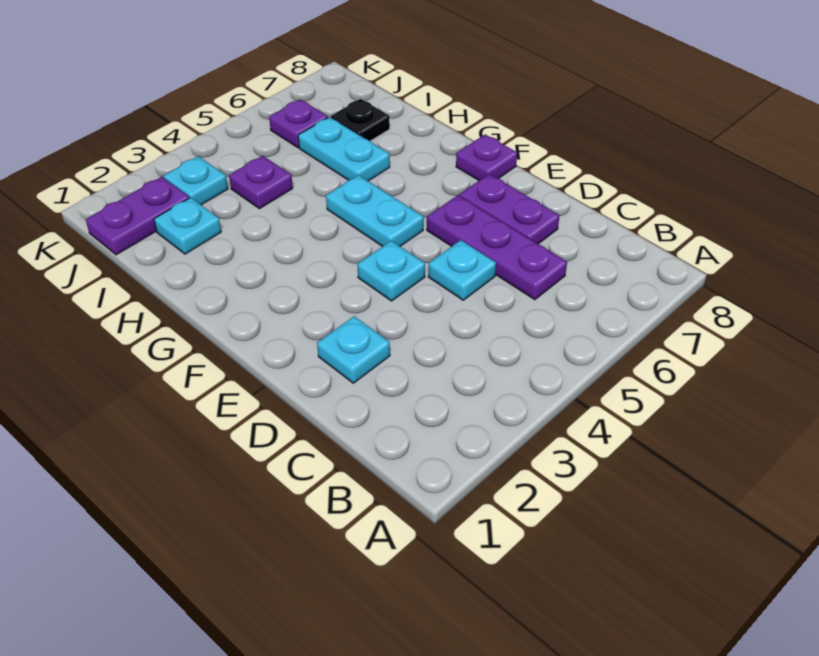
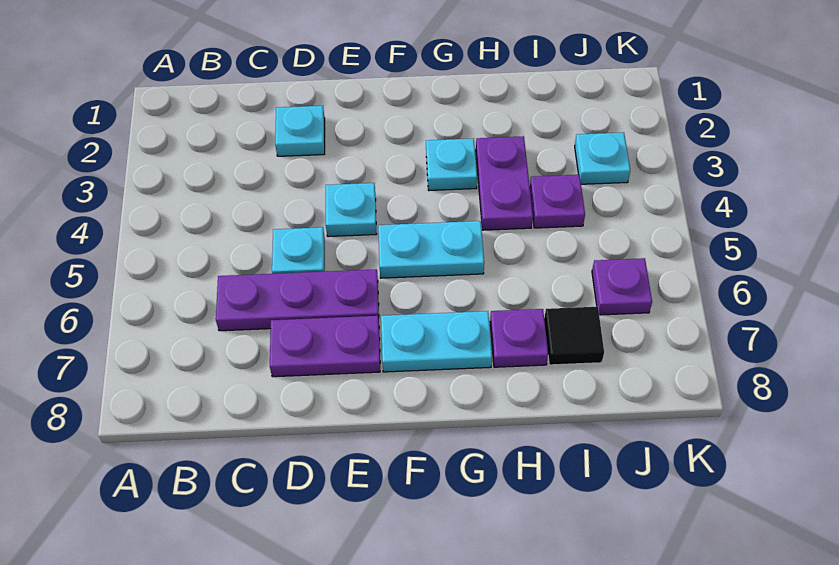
purple plate F8 level 1 -> purple plate H7 level 1
cyan plate H6:I6 level 1 -> cyan plate F7:G7 level 1
cyan plate I2 level 1 -> cyan plate G3 level 1
black plate I7 level 1 -> black tile I7 level 1
purple plate J1:J2 level 1 -> purple plate H3:H4 level 1

